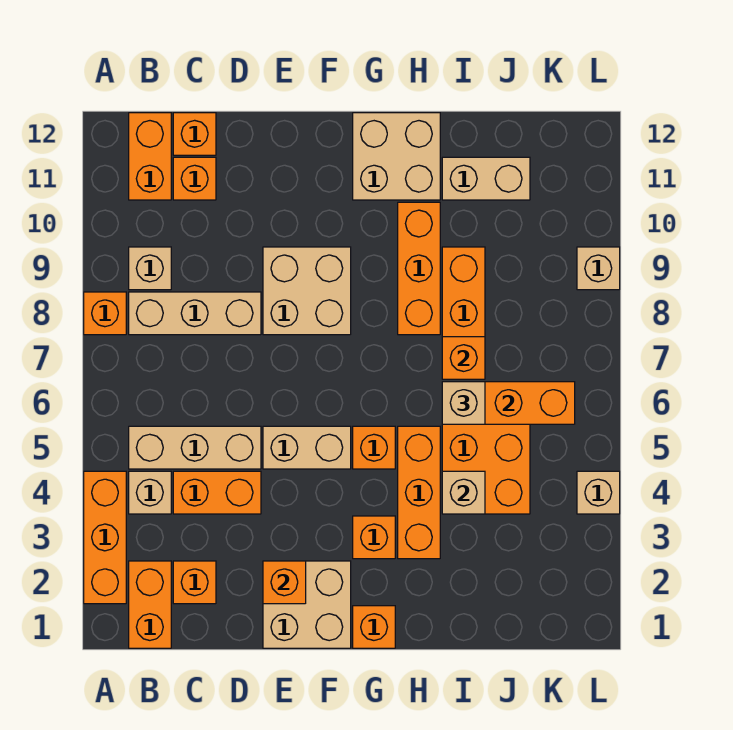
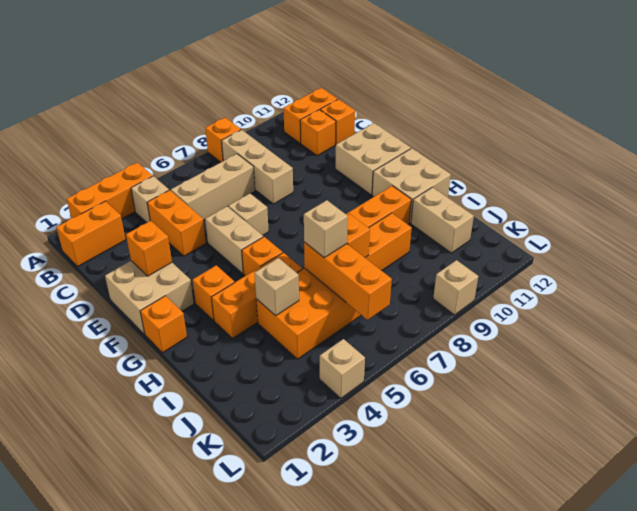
tan brick B5:D5 level 1 -> tan brick C5:C7 level 1
tan brick B9 level 1 -> tan brick E6 level 1
orange brick C2 level 1 -> none
tan brick E8:F9 level 1 -> tan brick E11:F12 level 1

